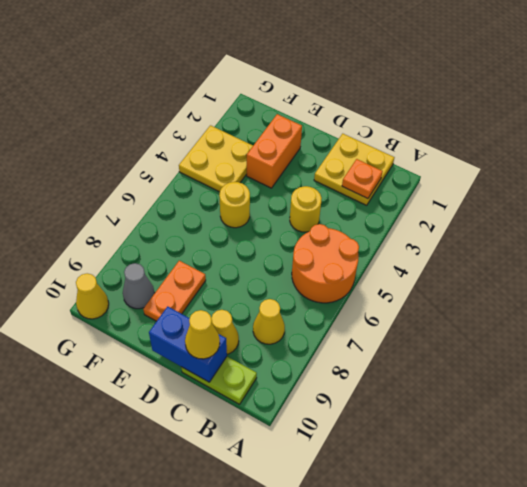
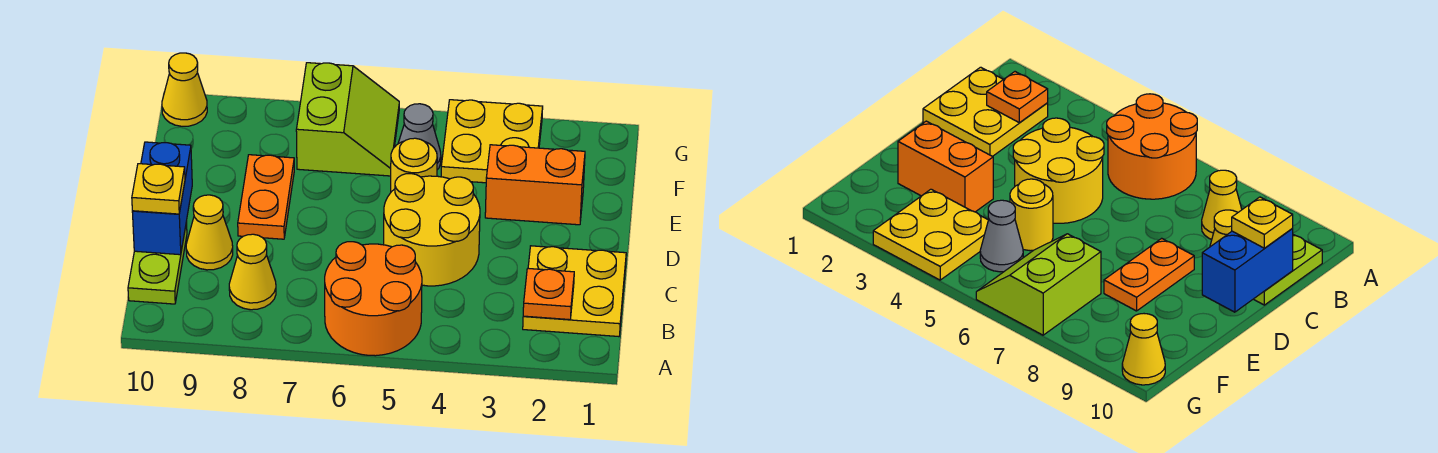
yellow round brick C4 level 1 -> yellow round brick C4:D5 level 1
yellow cone C10 level 3 -> yellow plate C10 level 3
orange plate E8:E9 level 1 -> orange plate D8:E8 level 1
none -> lime slope F6:G7 level 1 top 7
grey cone F9 level 1 -> grey cone F5 level 1

